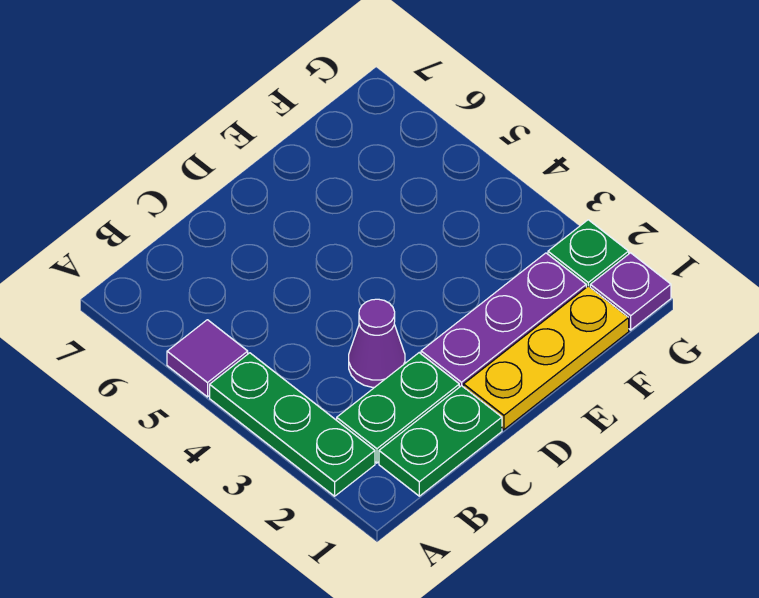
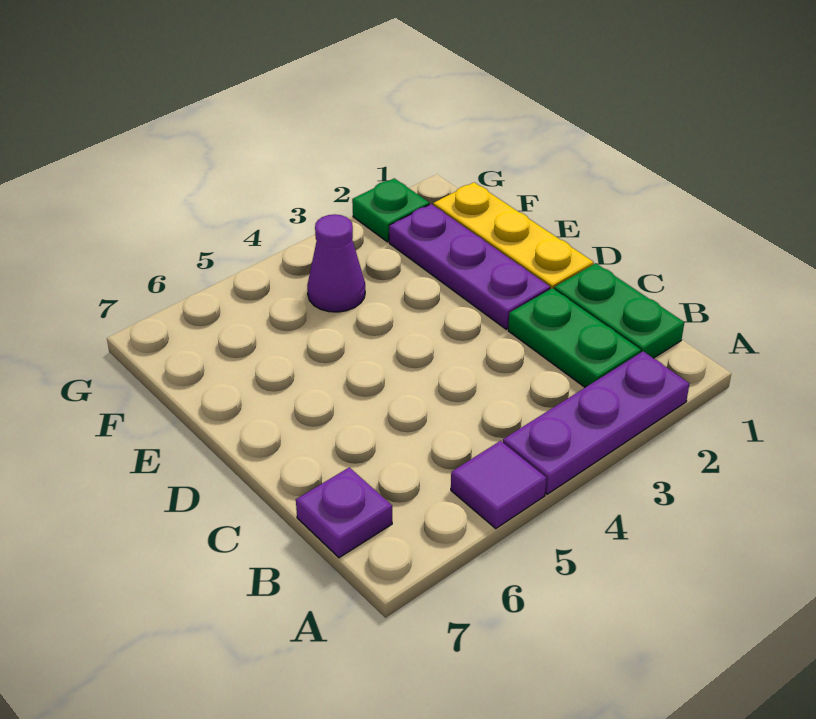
green plate A2:A4 level 1 -> purple plate A2:A4 level 1
purple cone C3 level 1 -> purple cone F4 level 1
purple plate G1 level 1 -> purple plate B7 level 1

